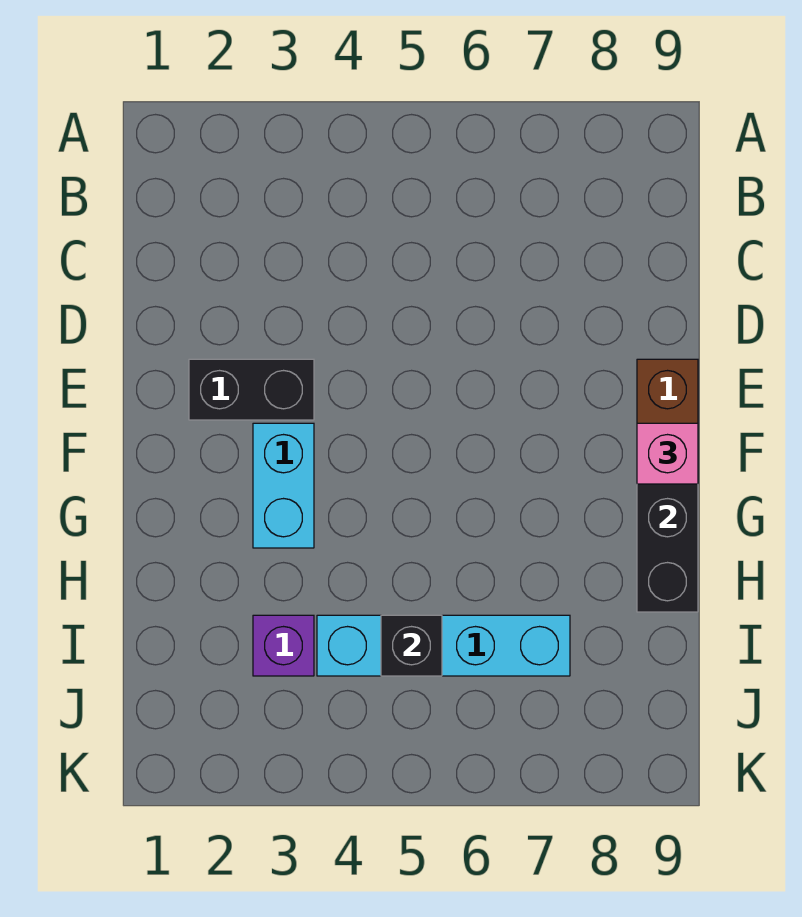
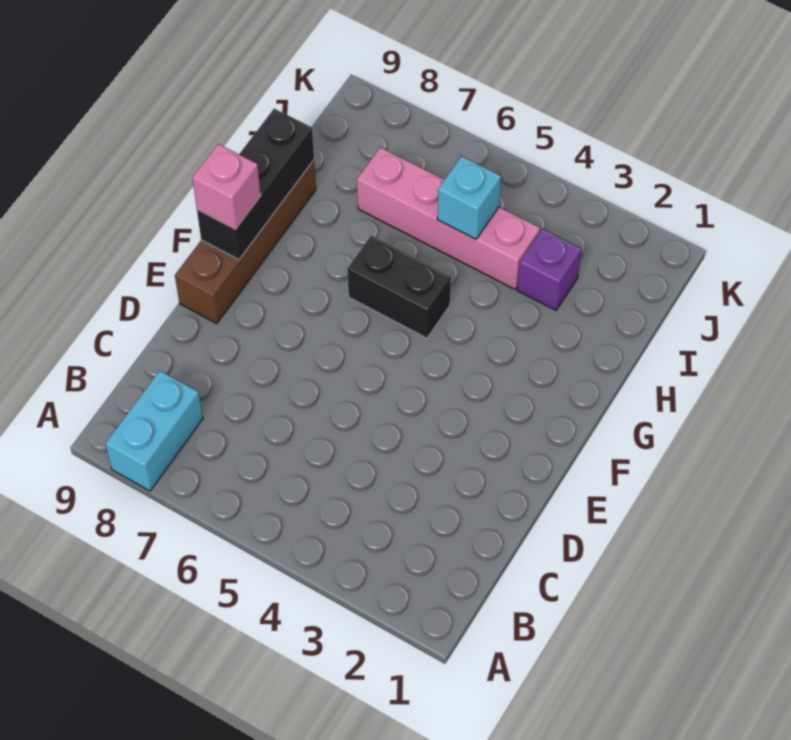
black brick E2:E3 level 1 -> black brick G5:G6 level 1
cyan brick F3:G3 level 1 -> cyan brick A8:B8 level 1
cyan brick I4:I7 level 1 -> pink brick I4:I7 level 1
black brick I5 level 2 -> cyan brick I5 level 2

